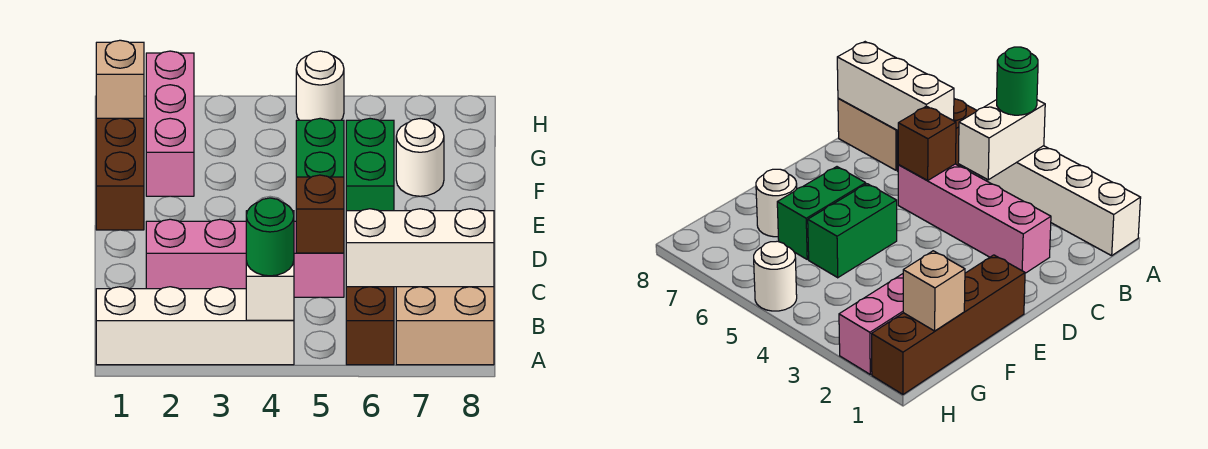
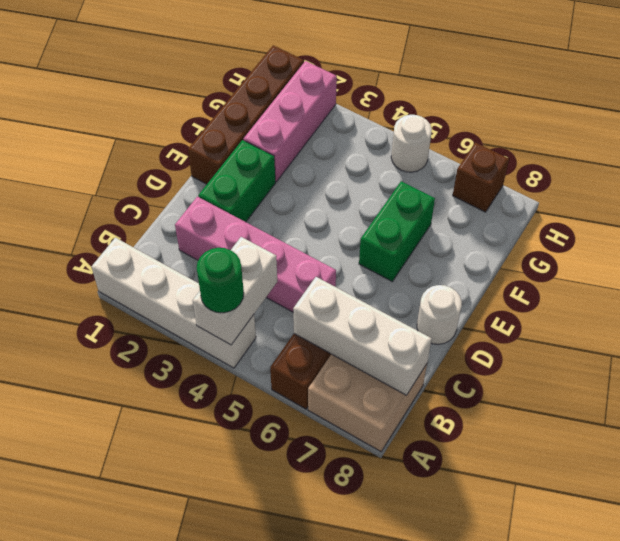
brown brick C5 level 2 -> brown brick H7 level 1
green brick E5:F5 level 1 -> green brick D2:E2 level 1
white round brick F7 level 1 -> white round brick D8 level 1
tan brick G1 level 2 -> none

